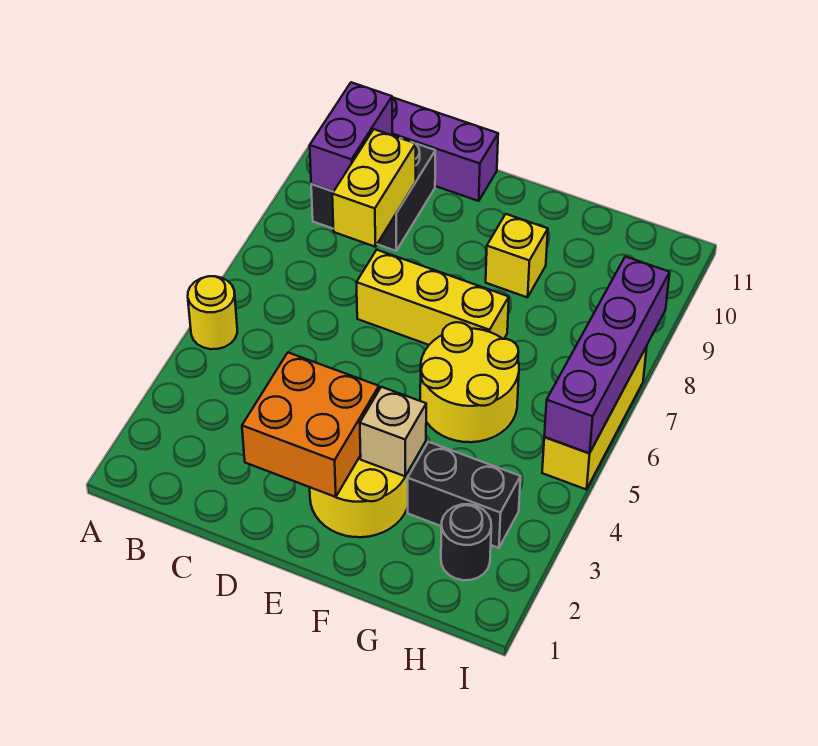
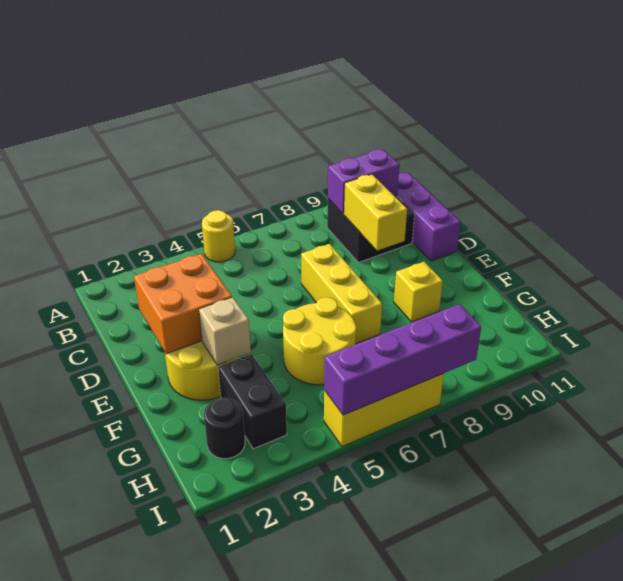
yellow brick C8:C9 level 2 -> yellow brick C9:D9 level 2

